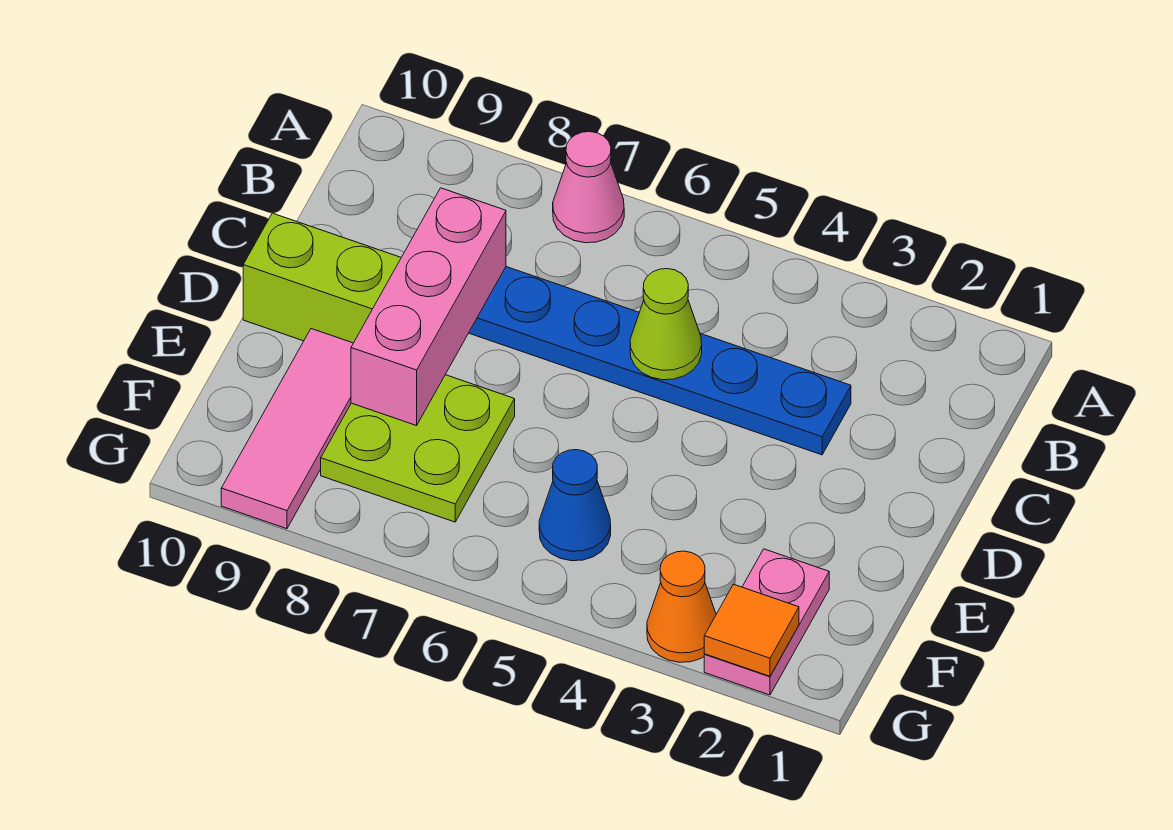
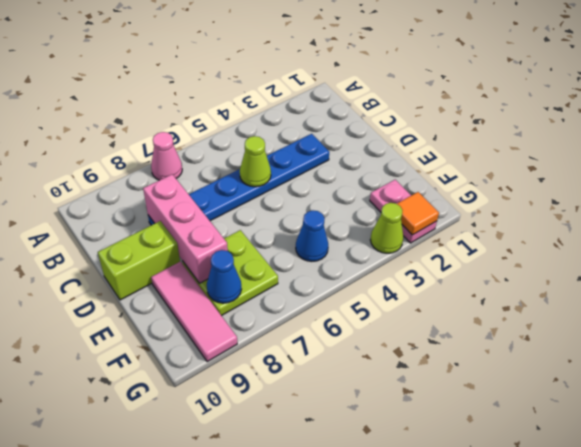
none -> blue cone F8 level 2
orange cone G3 level 1 -> lime cone G3 level 1

